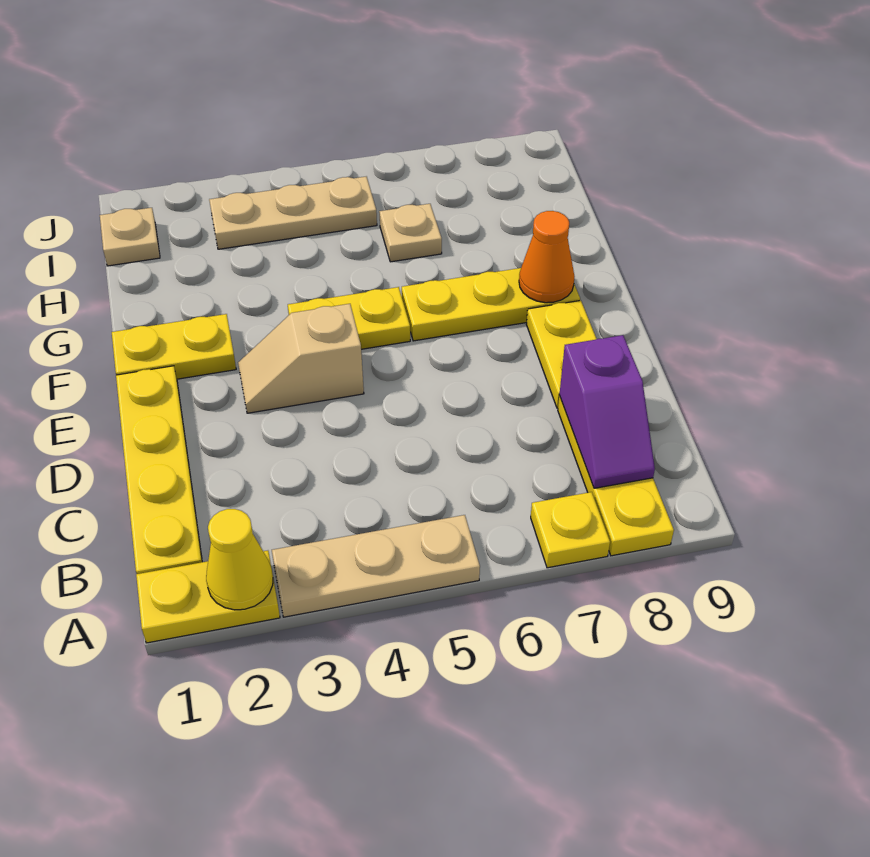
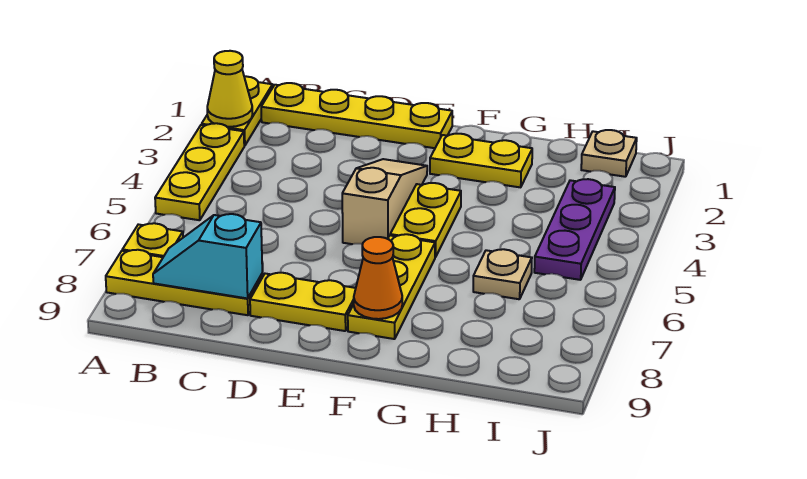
tan plate A3:A5 level 1 -> yellow plate A3:A5 level 1
purple slope B8:C8 level 2 top C -> cyan slope B8:C8 level 2 top C
tan slope E3:E4 level 1 top 4 -> tan slope E3:E5 level 1 top 5
yellow plate F1:F2 level 1 -> yellow plate F2:G2 level 1
tan plate I3:I5 level 1 -> purple plate I3:I5 level 1

